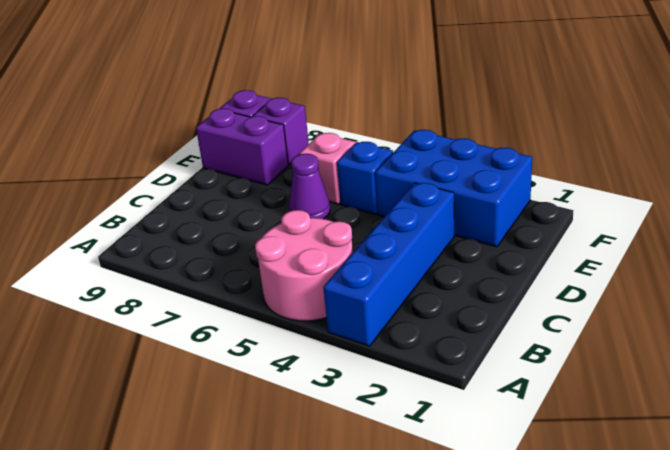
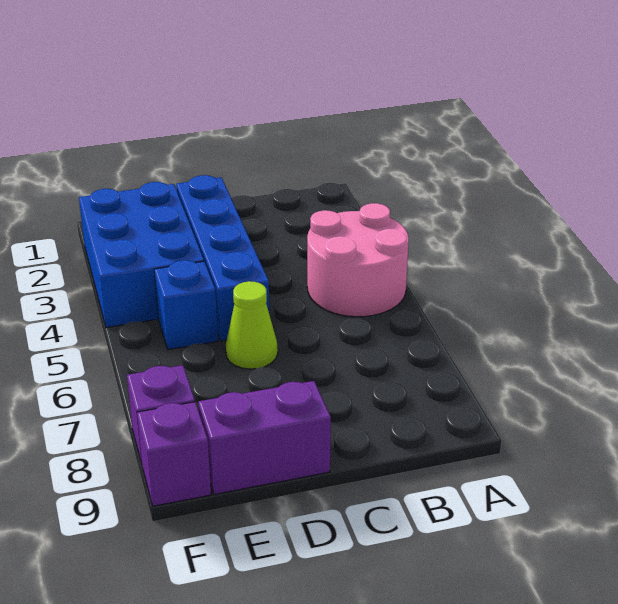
blue brick A3:D3 level 1 -> blue brick D2:D5 level 1
purple cone D6 level 1 -> lime cone D6 level 1
pink brick E6 level 1 -> none
purple brick E8:E9 level 1 -> purple brick D9:E9 level 1

